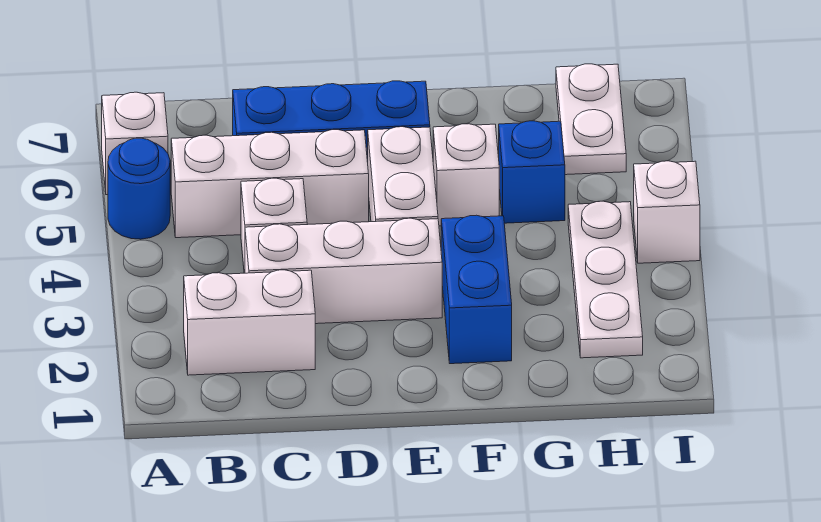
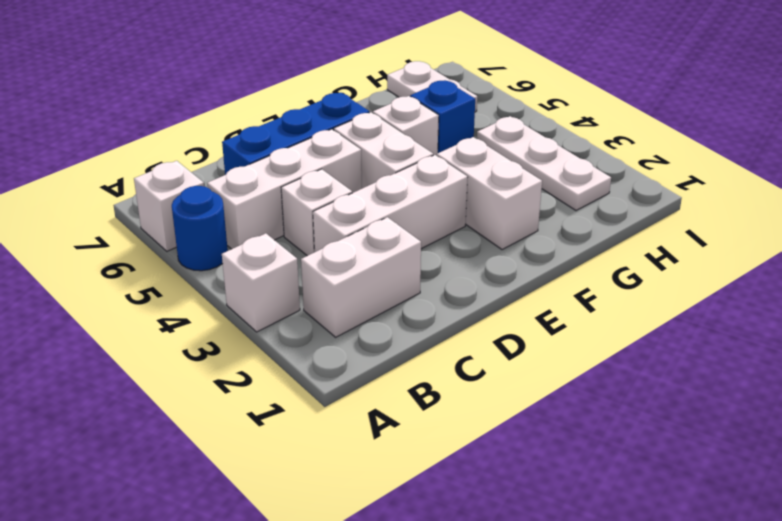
blue brick F2:F3 level 1 -> white brick F2:F3 level 1
white brick I4 level 1 -> white brick A3 level 1

